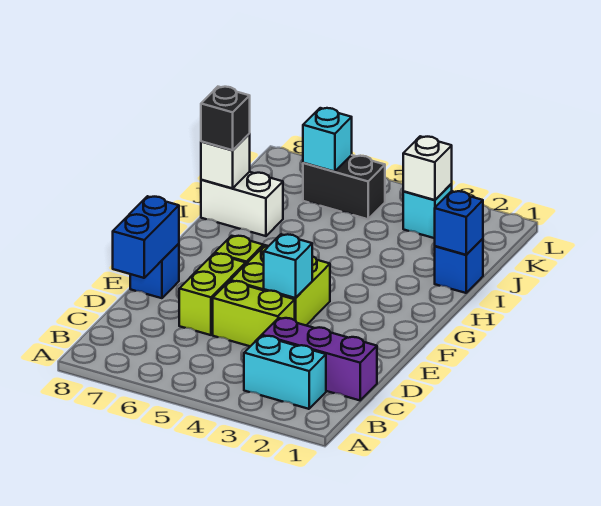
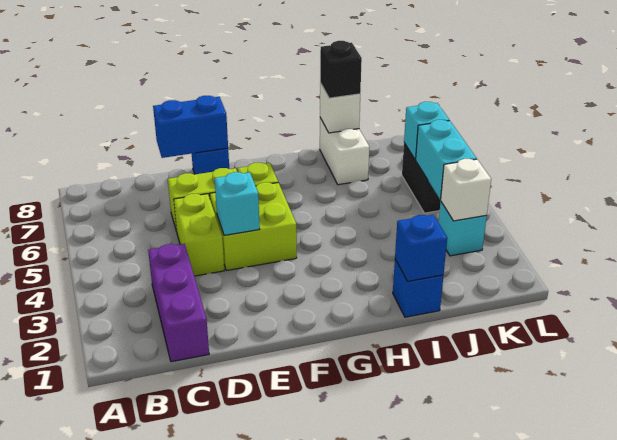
cyan brick B2:B3 level 1 -> cyan brick K4:K5 level 2

